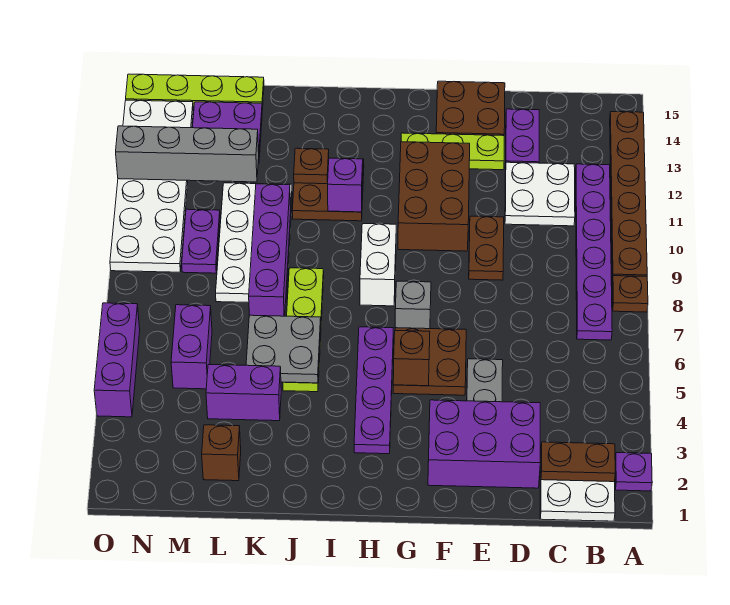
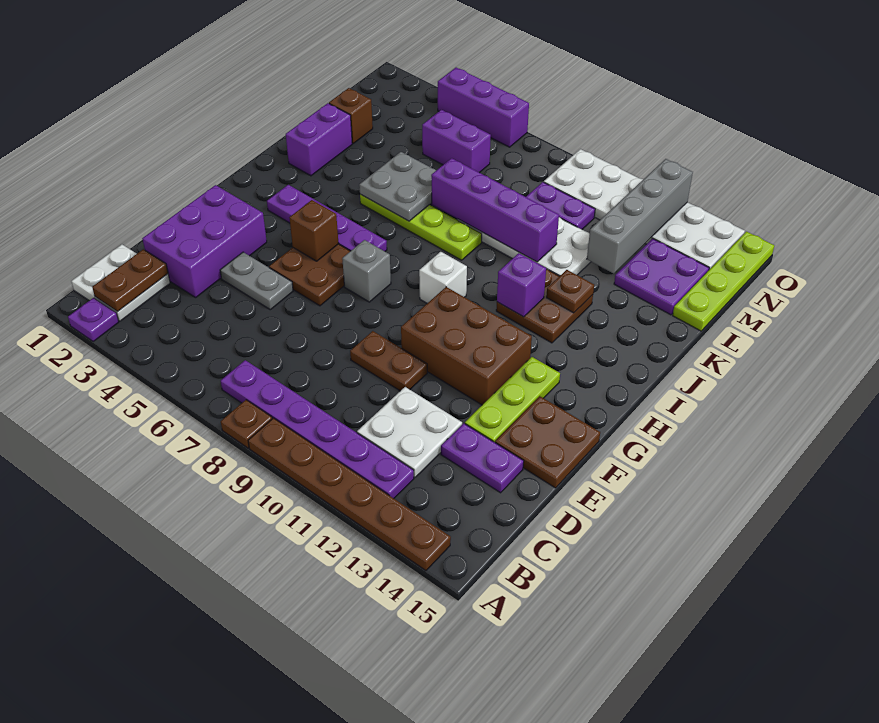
white brick H8:H9 level 1 -> white brick H9 level 1
purple brick K4:L4 level 1 -> purple brick J2:K2 level 1

